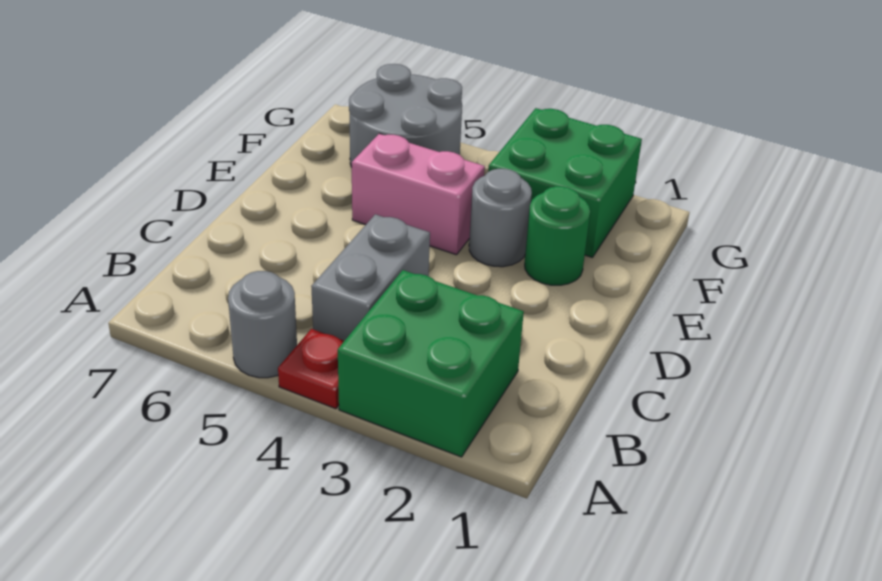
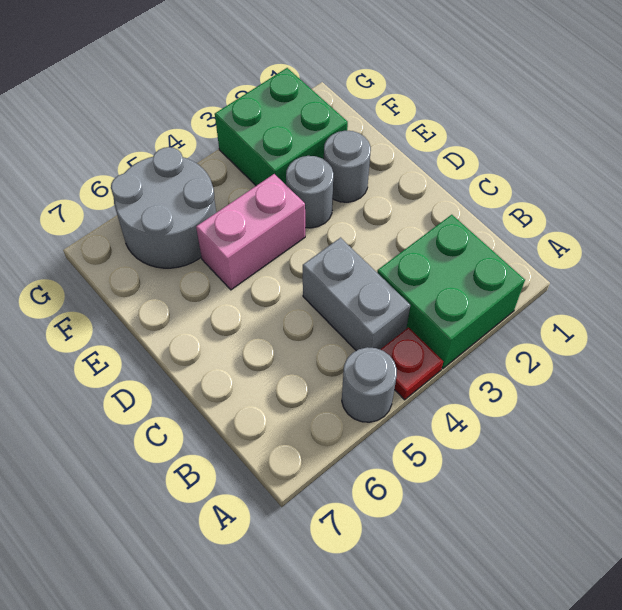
green round brick E2 level 1 -> grey round brick E2 level 1

